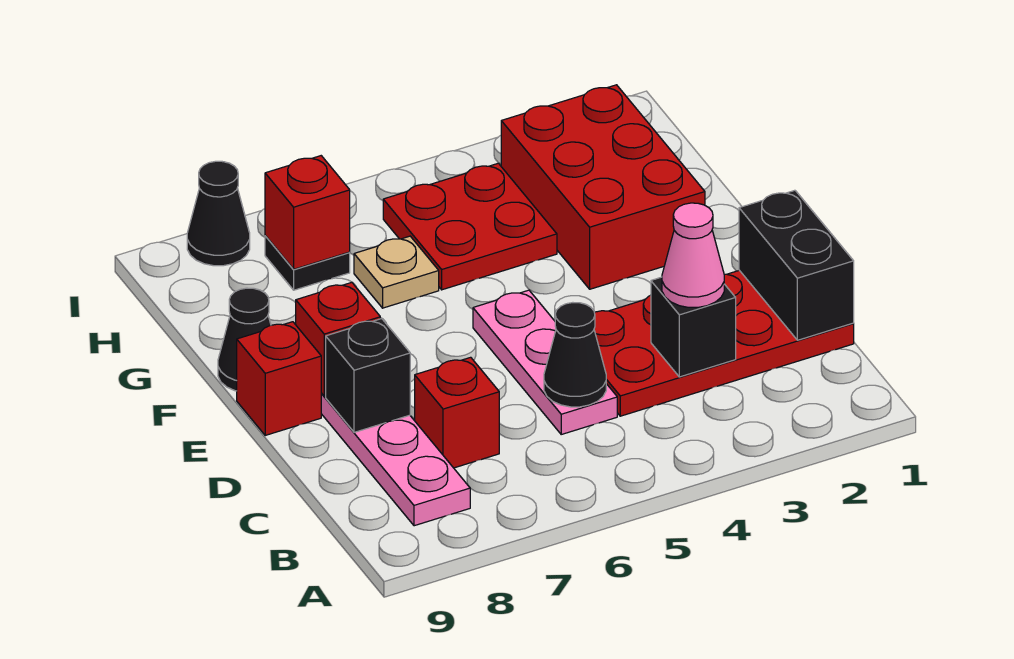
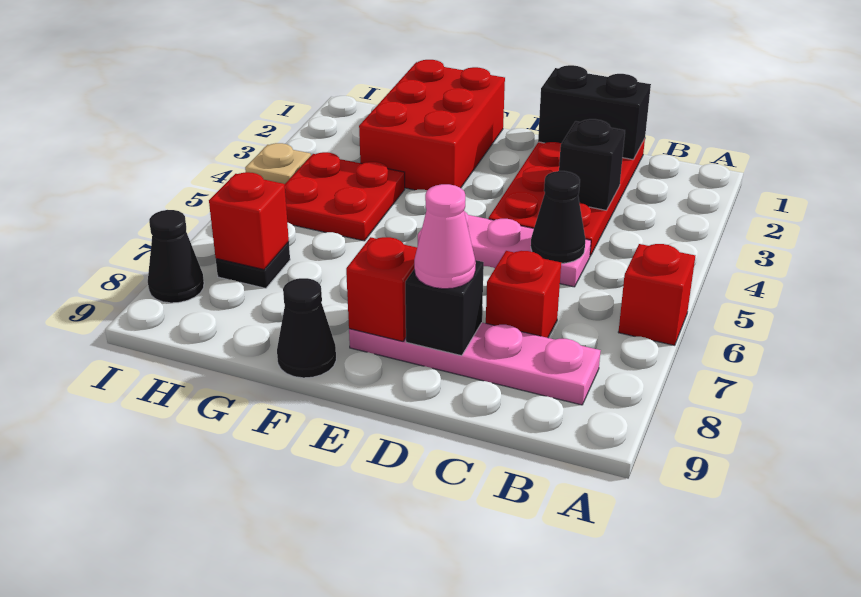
pink cone C3 level 3 -> pink cone D8 level 3
red brick E9 level 1 -> red brick A6 level 1
red brick F2:H3 level 1 -> red brick F1:G3 level 1
tan plate G6 level 1 -> tan plate I4 level 1

